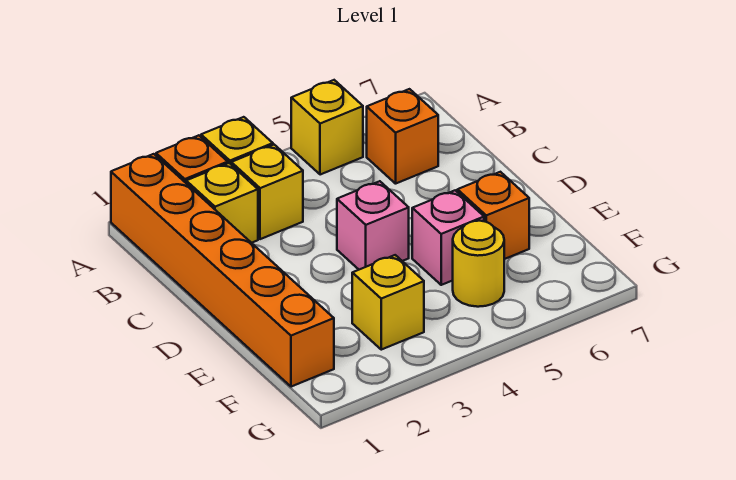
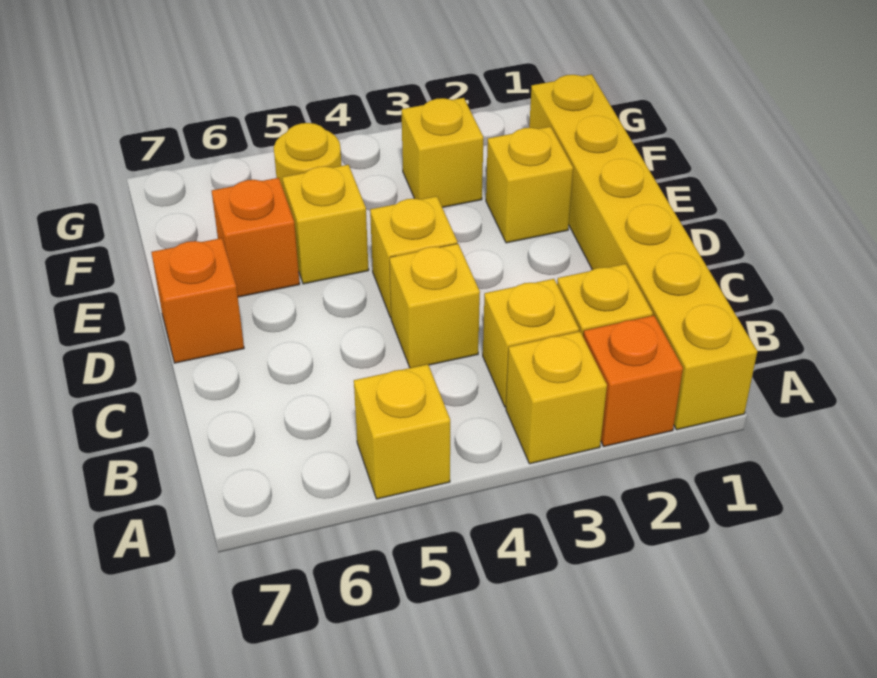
orange brick A1:F1 level 1 -> yellow brick A1:F1 level 1
orange brick B6 level 1 -> orange brick D7 level 1
none -> yellow brick C4 level 1
pink brick D4 level 1 -> yellow brick D4 level 1
none -> yellow brick E2 level 1
pink brick E5 level 1 -> yellow brick E5 level 1

